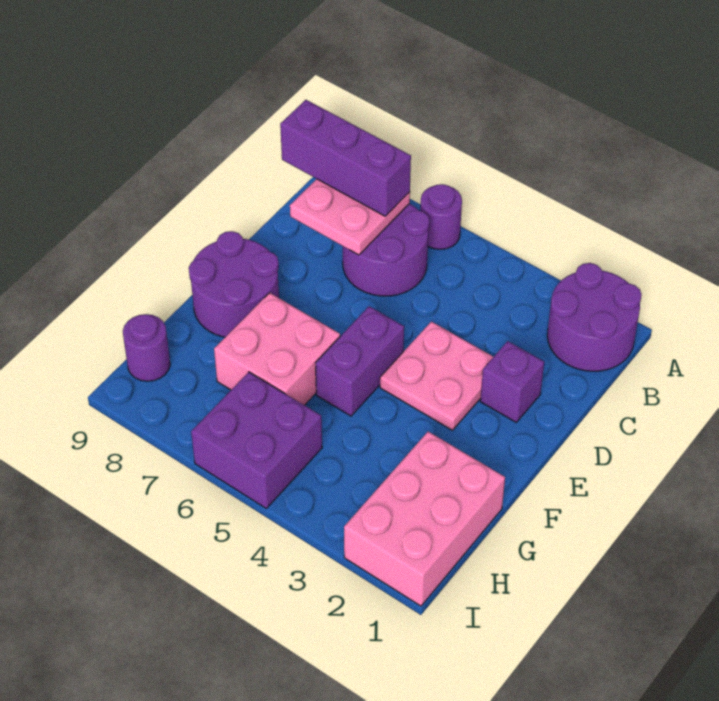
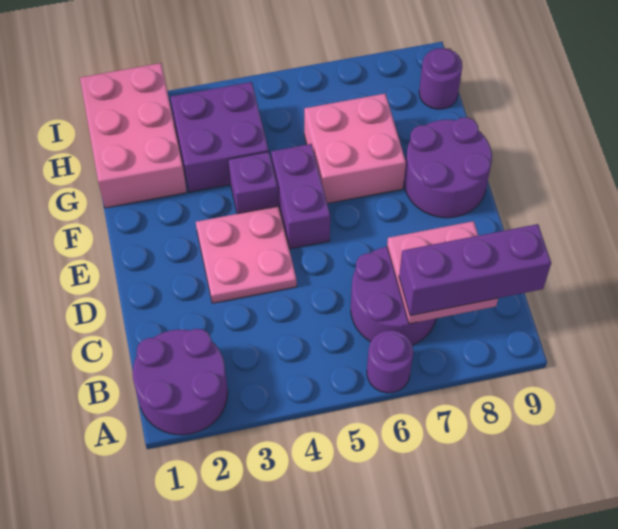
purple brick D2 level 1 -> purple brick F4 level 1
purple brick H5:I6 level 1 -> purple brick G3:H4 level 1

